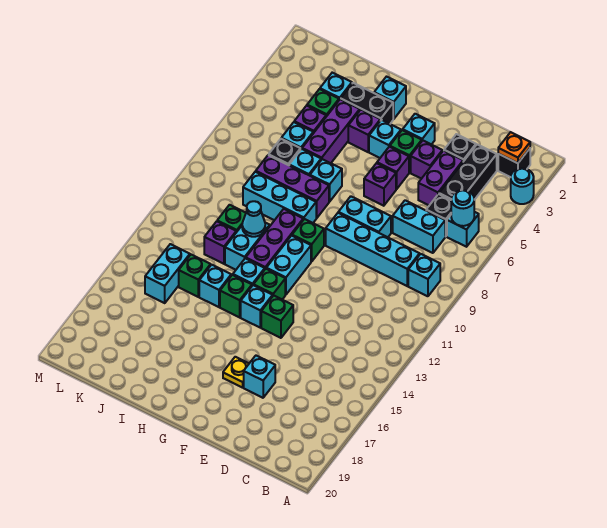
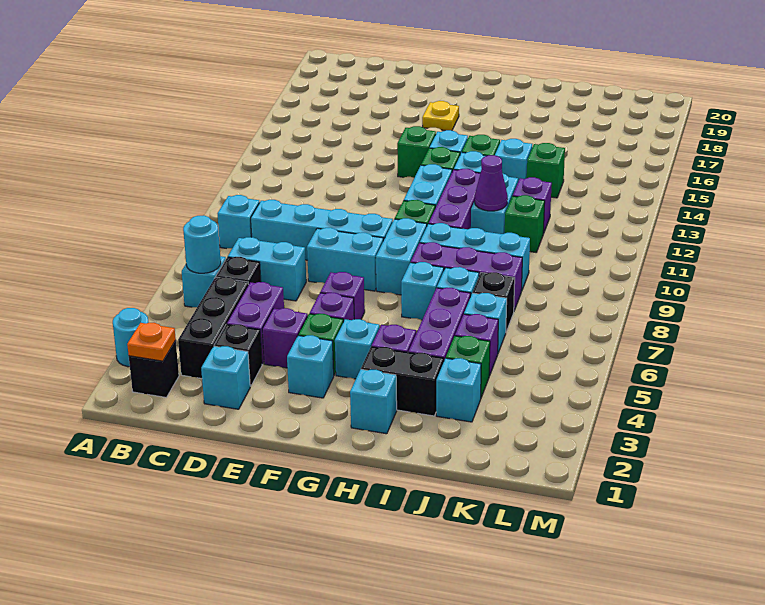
cyan brick E17 level 1 -> cyan brick D2 level 1
cyan cone I11 level 2 -> purple cone I11 level 2
cyan brick K14:K15 level 1 -> cyan brick G8:G9 level 1

